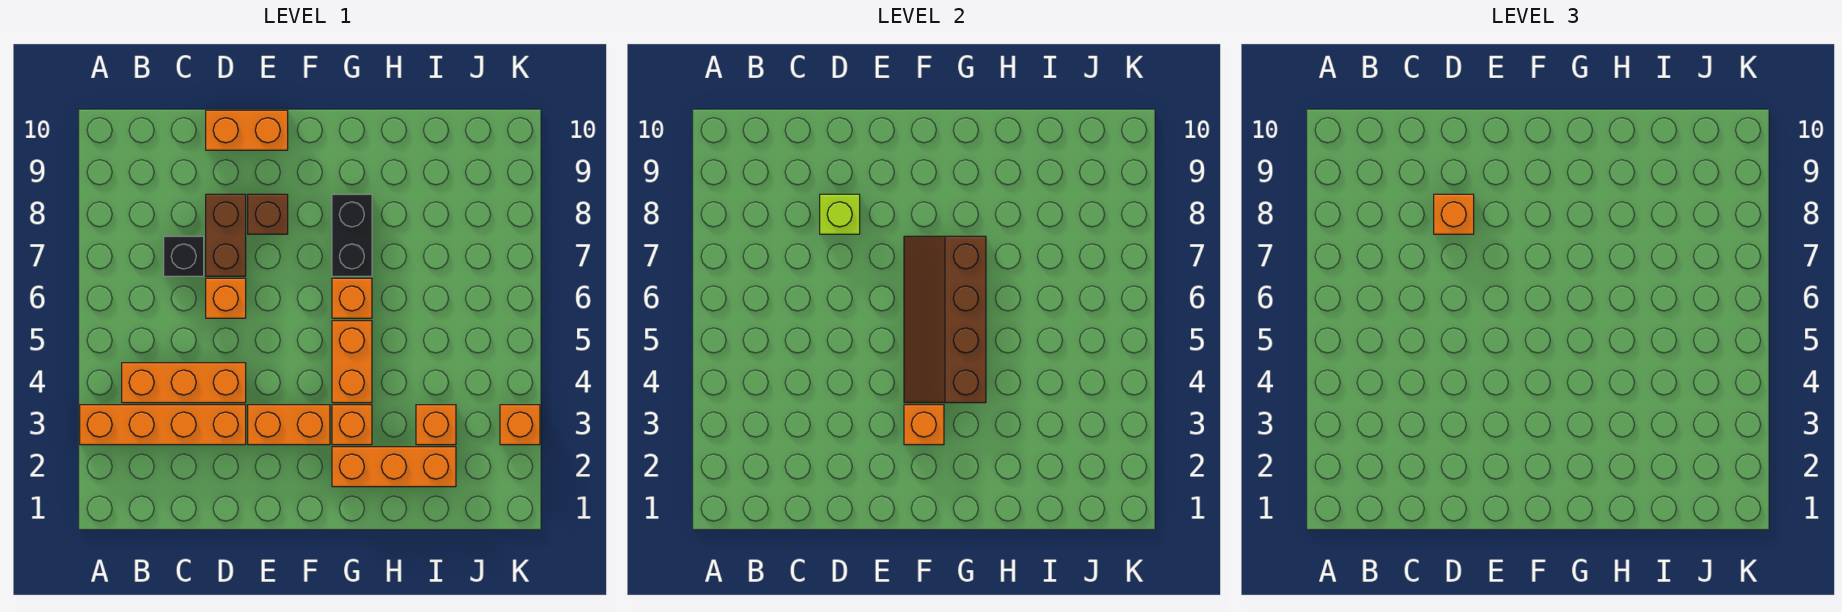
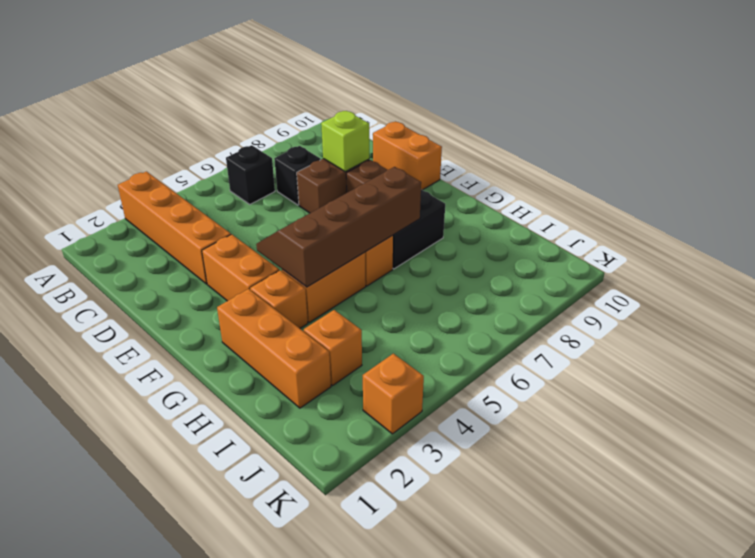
orange brick B4:D4 level 1 -> none
none -> black brick B6 level 1
orange brick D6 level 1 -> none
orange brick D8 level 3 -> none
orange brick F3 level 2 -> none

